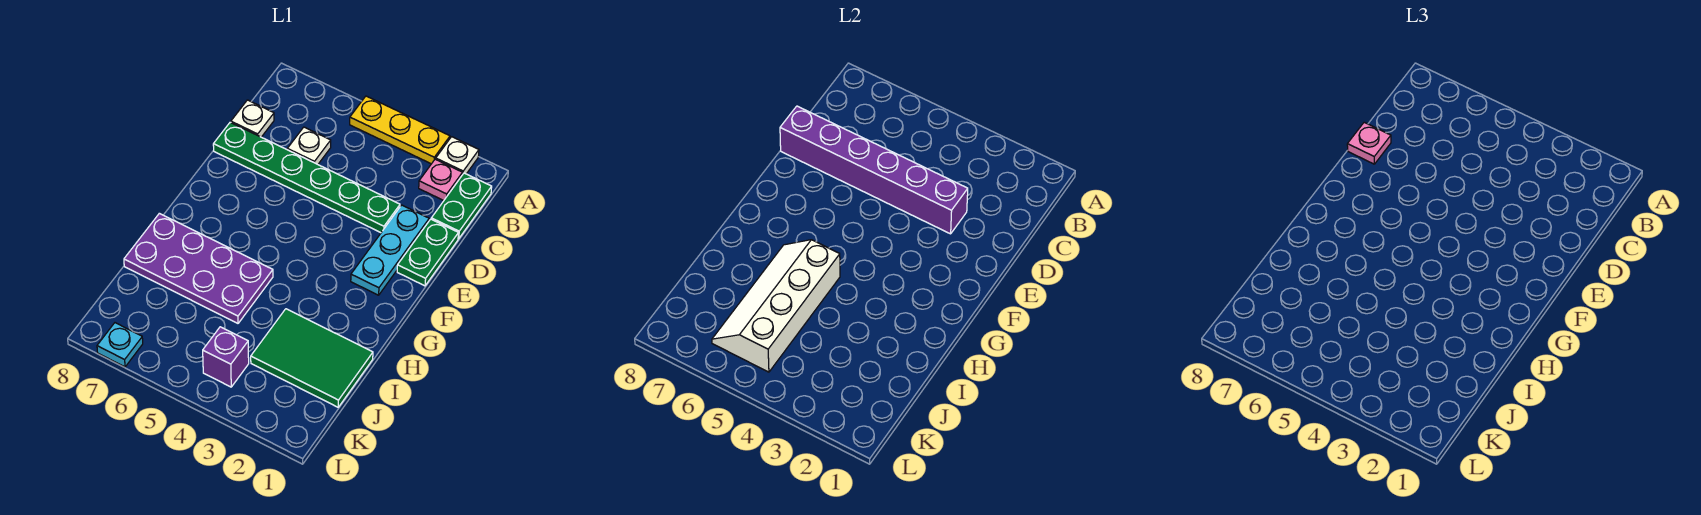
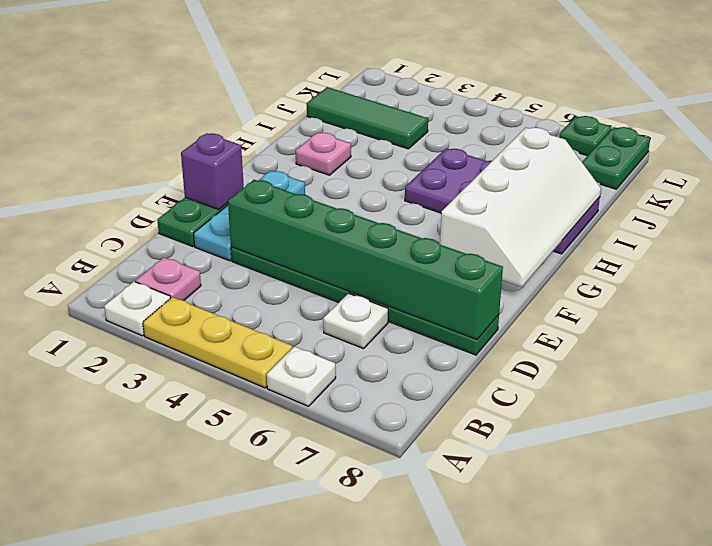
green plate B1:C1 level 1 -> green plate K8:L8 level 1
white plate C8 level 1 -> white plate A6 level 1
purple brick D3:D8 level 2 -> green brick D3:D8 level 2
pink plate D8 level 3 -> pink plate H2 level 1
white slope H5:K6 level 2 top 5 -> white slope F7:I8 level 2 top 7
green tile I1:J3 level 1 -> green tile J1:J3 level 1
purple brick K4 level 1 -> purple brick E1 level 2
cyan plate L7 level 1 -> green plate L7 level 1

